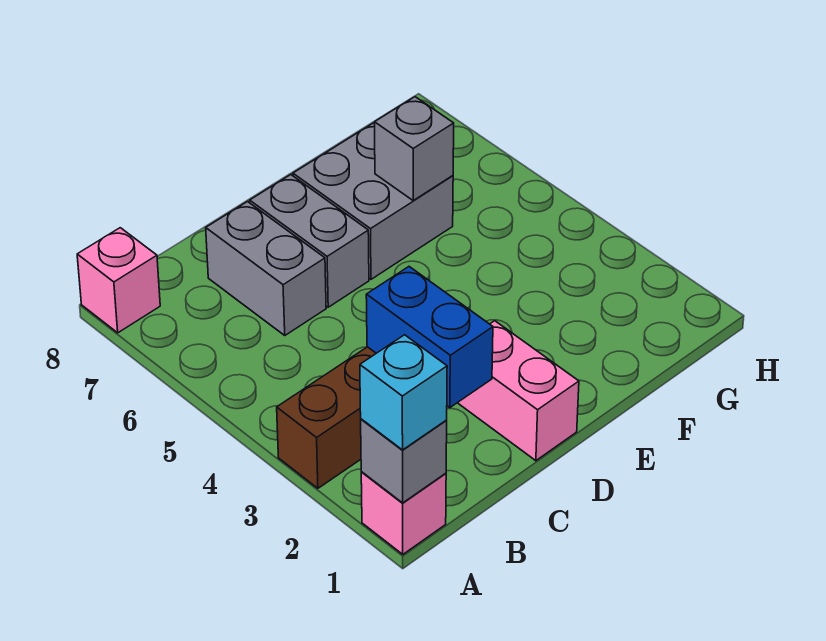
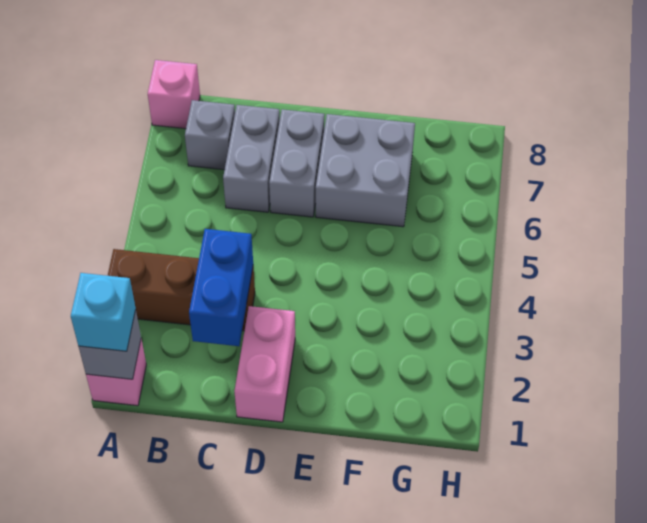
grey brick F6 level 2 -> grey brick B7 level 1

